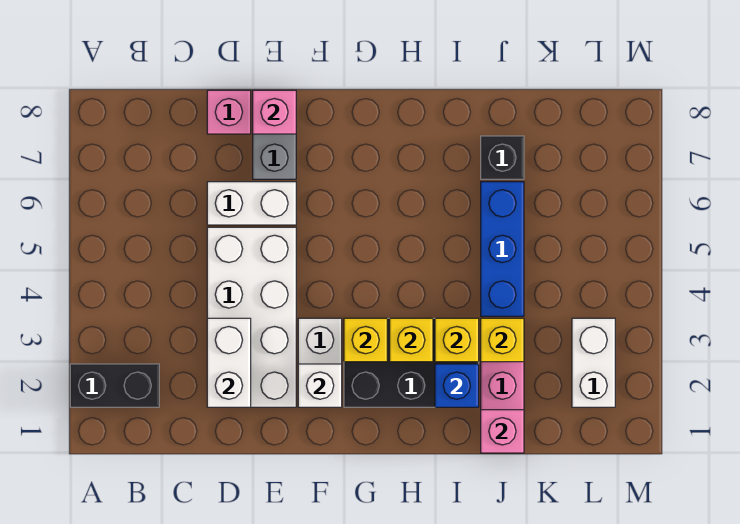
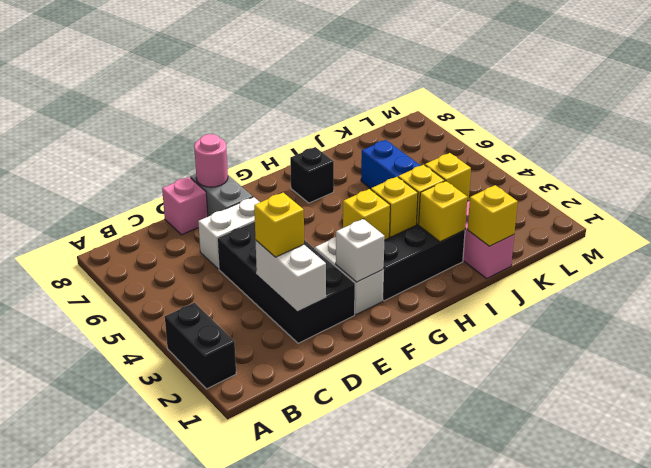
black brick A2:B2 level 1 -> black brick A2:A3 level 1
white brick D2:E5 level 1 -> black brick D2:E5 level 1
none -> yellow brick D3 level 3
pink brick E8 level 2 -> pink round brick E8 level 2
blue brick I2 level 2 -> yellow brick I2 level 2
pink brick J1 level 2 -> yellow brick J1 level 2
black brick J7 level 1 -> black brick H7 level 1
white brick L2:L3 level 1 -> none

